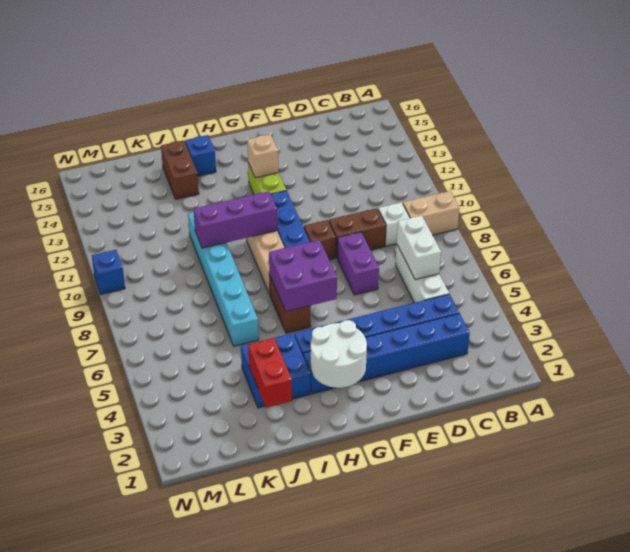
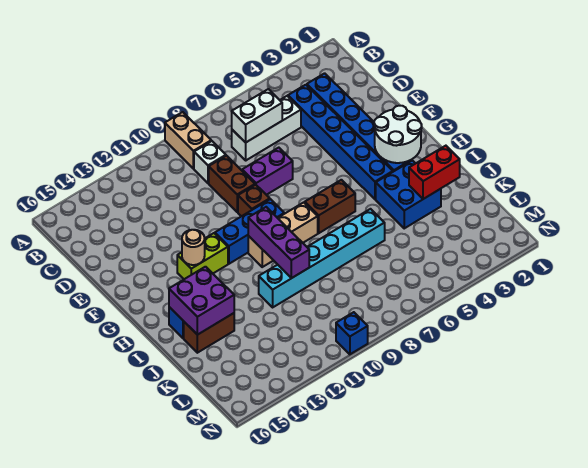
purple brick G6:H7 level 2 -> purple brick I14:J15 level 2
tan brick G13 level 2 -> tan round brick G13 level 2

